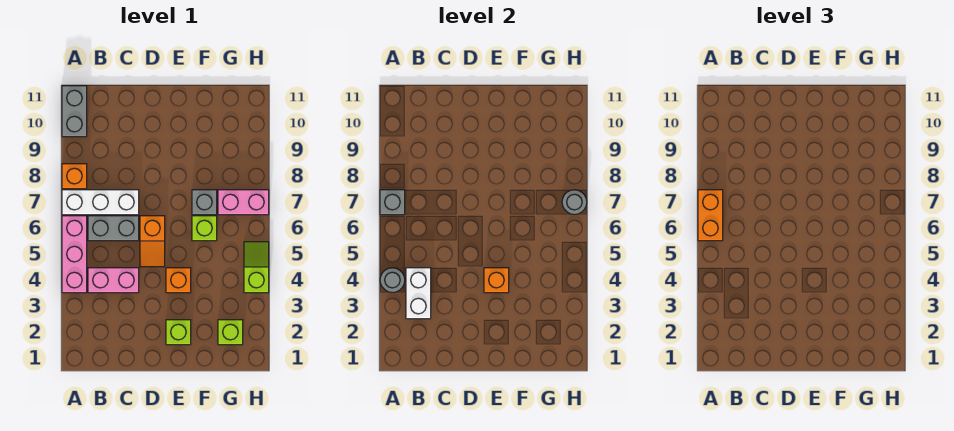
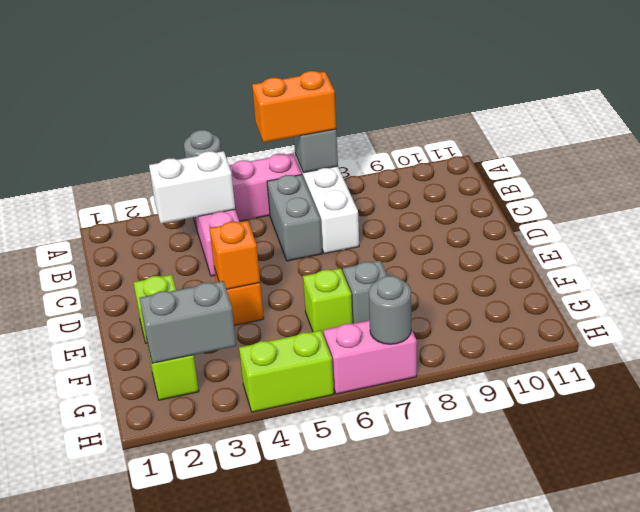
orange brick A8 level 1 -> none
grey brick A10:A11 level 1 -> grey brick G2:G3 level 2
orange slope D5:D6 level 1 top 6 -> none
pink brick G7:H7 level 1 -> pink brick H6:H7 level 1
lime slope H4:H5 level 1 top 4 -> lime brick H4:H5 level 1

